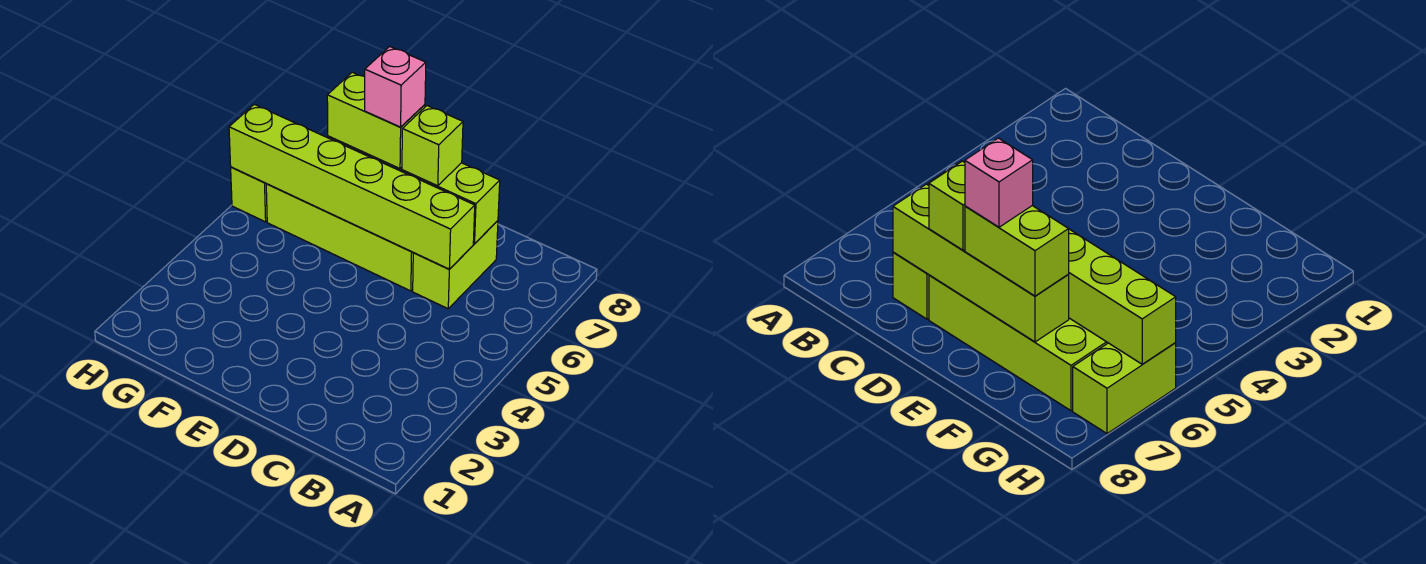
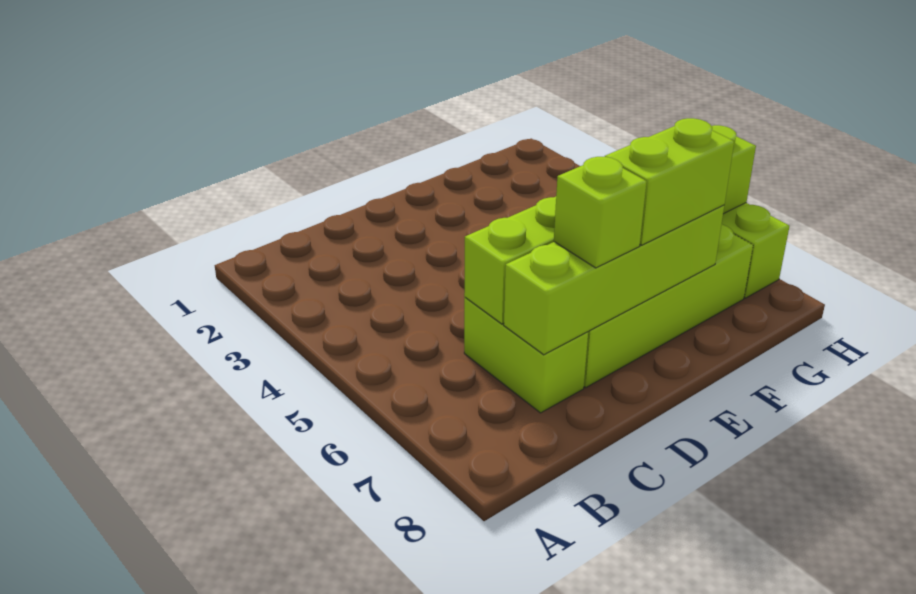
pink brick E7 level 4 -> none

